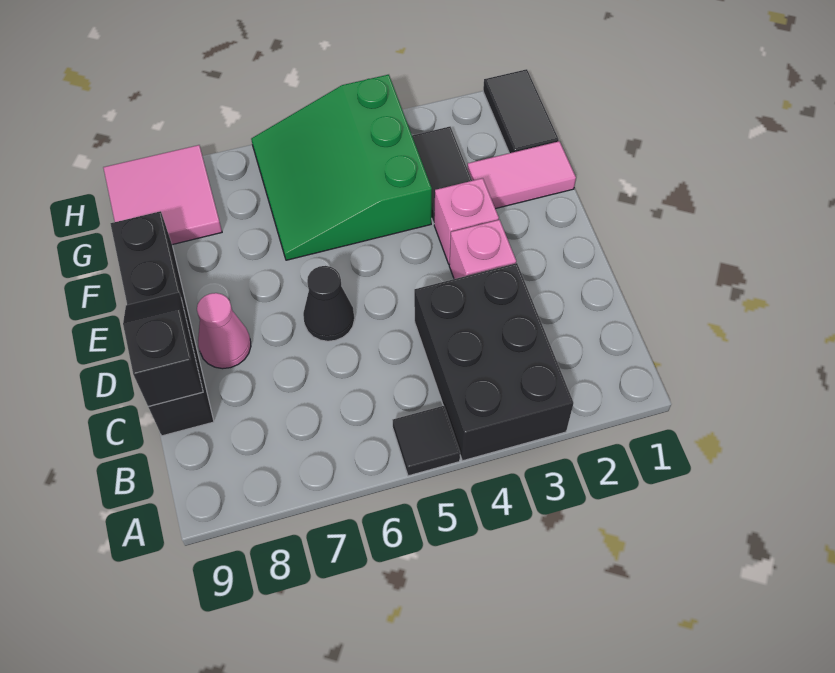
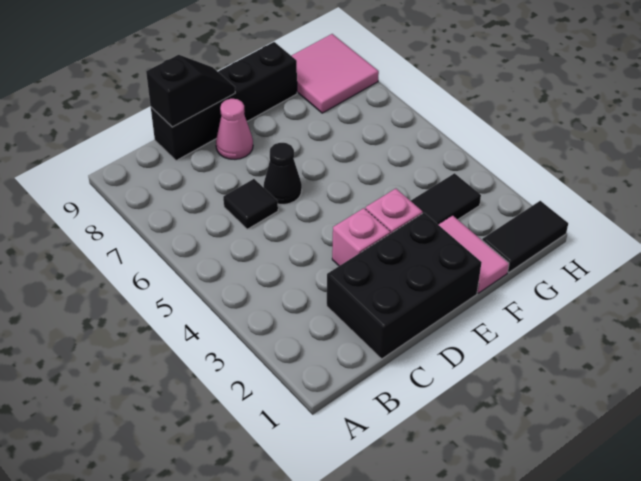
black brick A3:C4 level 1 -> black brick C1:E2 level 1
black tile A5 level 1 -> black tile C6 level 1
green slope F4:H6 level 1 top 4 -> none

